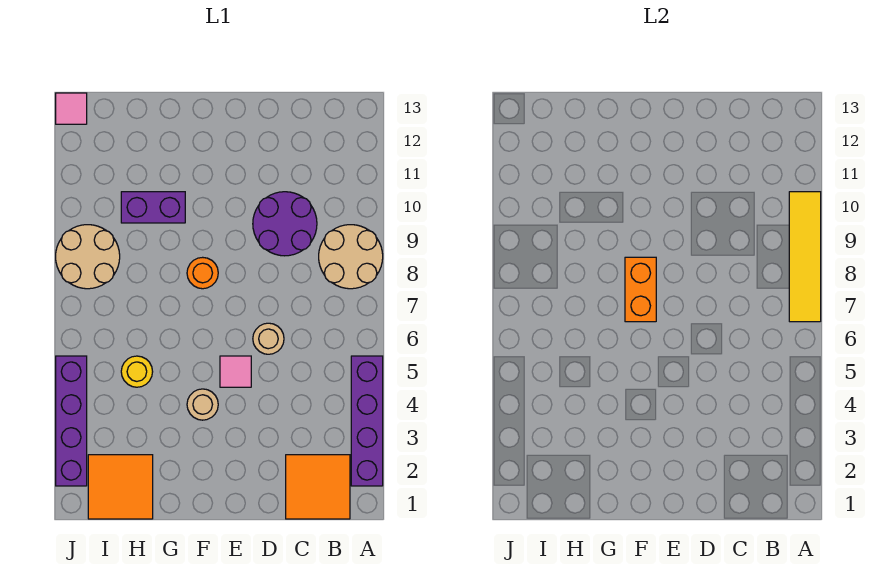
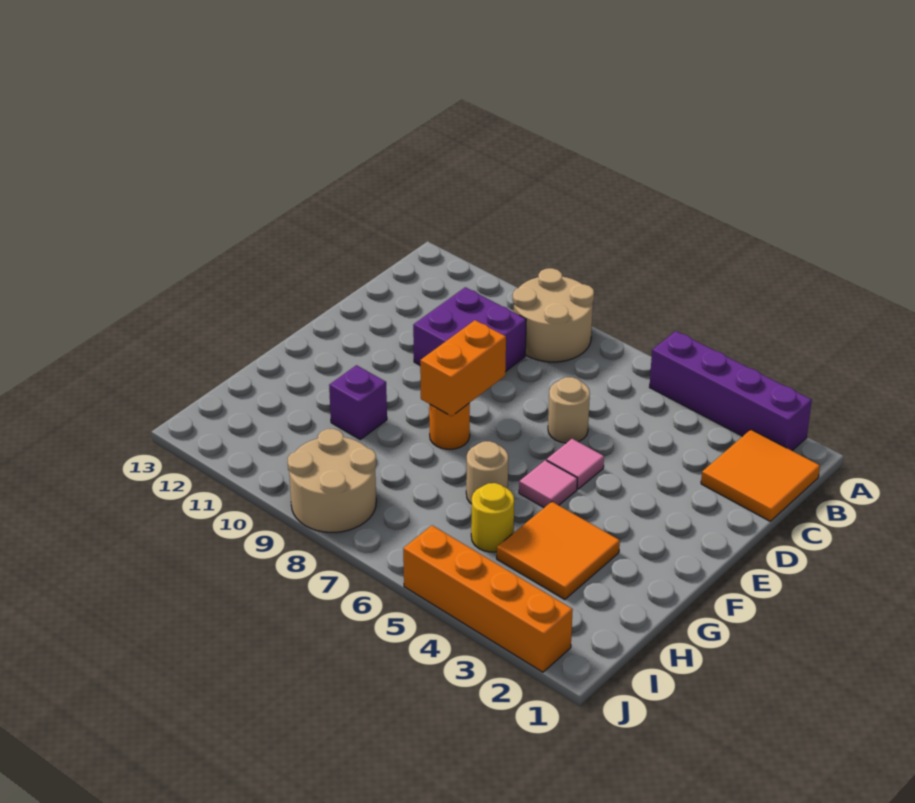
yellow tile A7:A10 level 2 -> none
purple round brick C9:D10 level 1 -> purple brick C9:D10 level 1
tan round brick F4 level 1 -> tan round brick G6 level 1
orange brick F7:F8 level 2 -> orange brick E8:F8 level 2
purple brick G10:H10 level 1 -> purple brick G10 level 1
orange tile H1:I2 level 1 -> orange tile G3:H4 level 1
purple brick J2:J5 level 1 -> orange brick J2:J5 level 1
pink tile J13 level 1 -> pink tile F5 level 1

